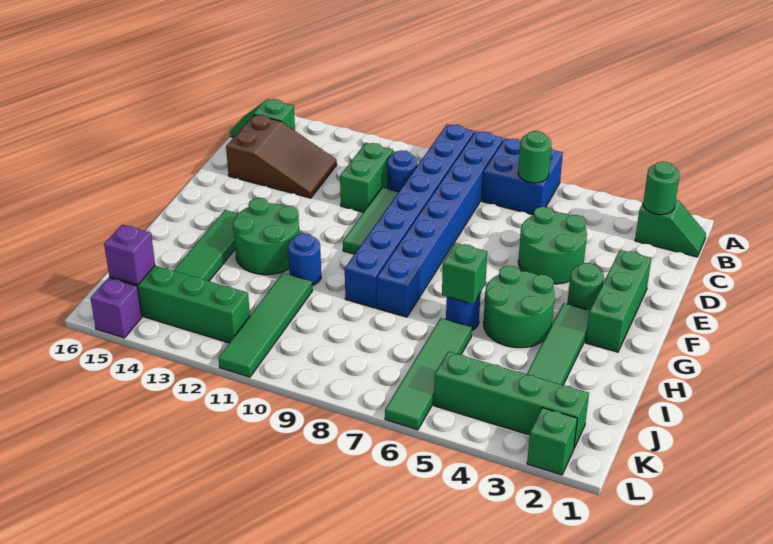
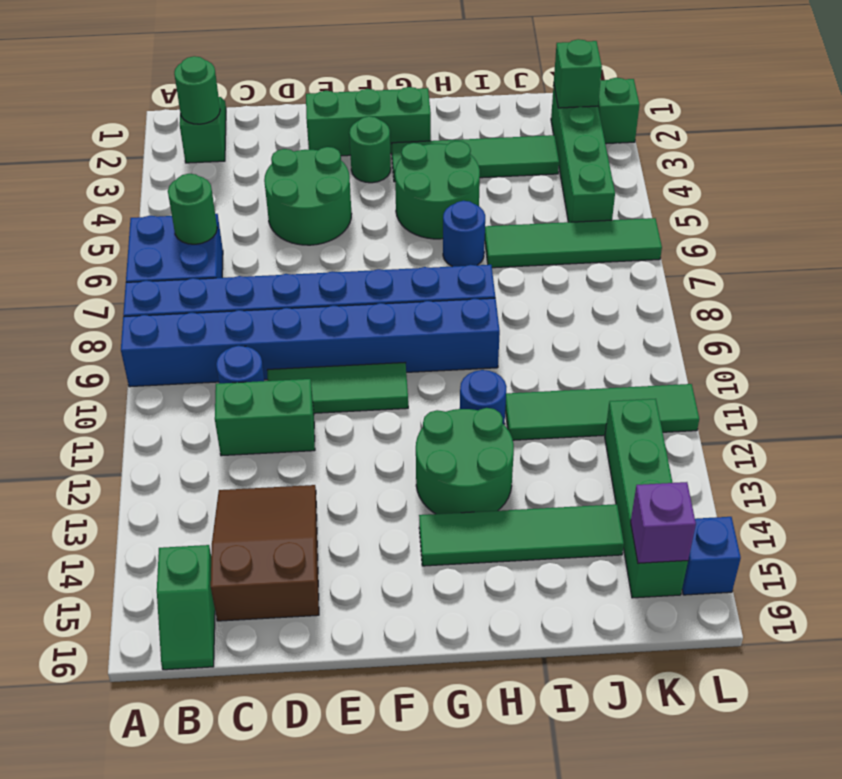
green brick H6 level 2 -> green brick K2 level 2
purple brick L15 level 1 -> blue brick L15 level 1

